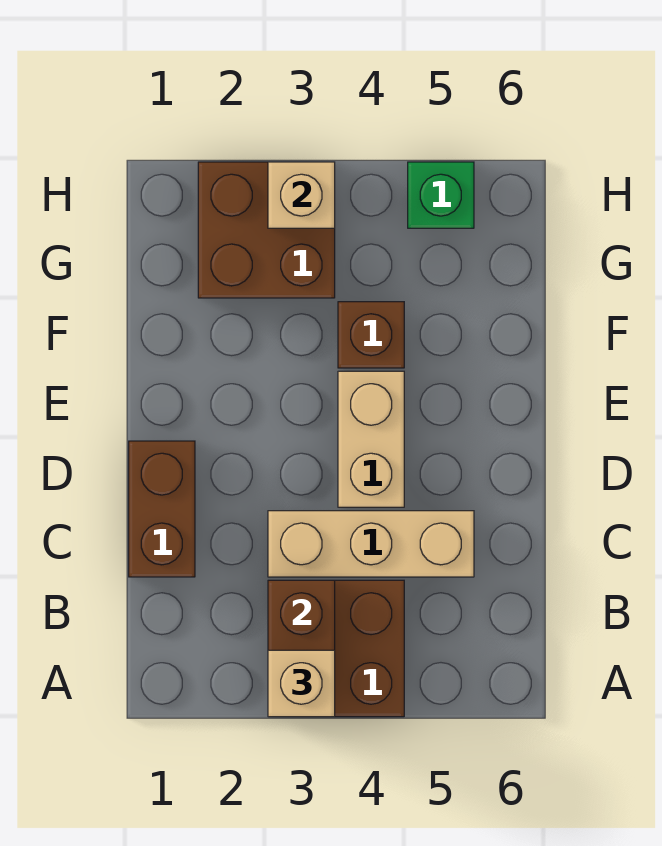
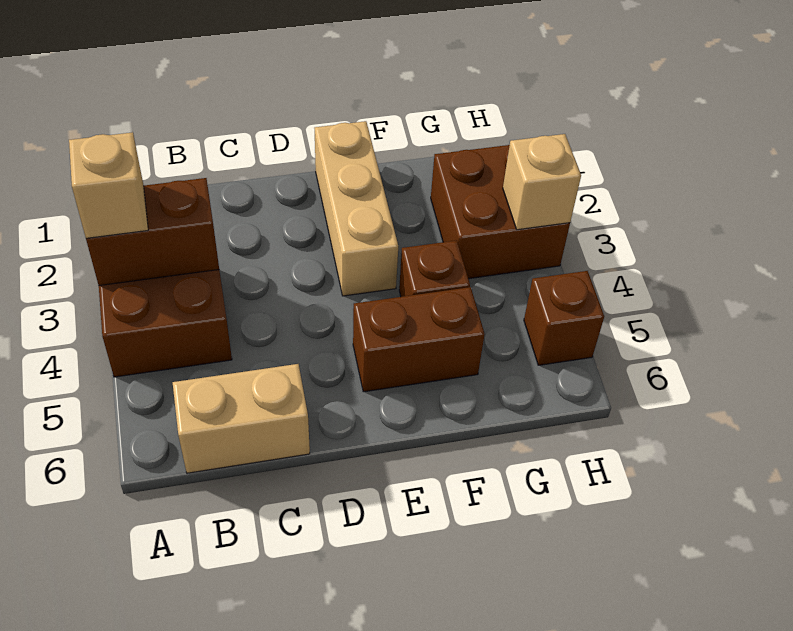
brown brick C1:D1 level 1 -> brown brick E5:F5 level 1
tan brick C3:C5 level 1 -> tan brick E1:E3 level 1
tan brick D4:E4 level 1 -> tan brick B6:C6 level 1
green brick H5 level 1 -> brown brick H5 level 1

